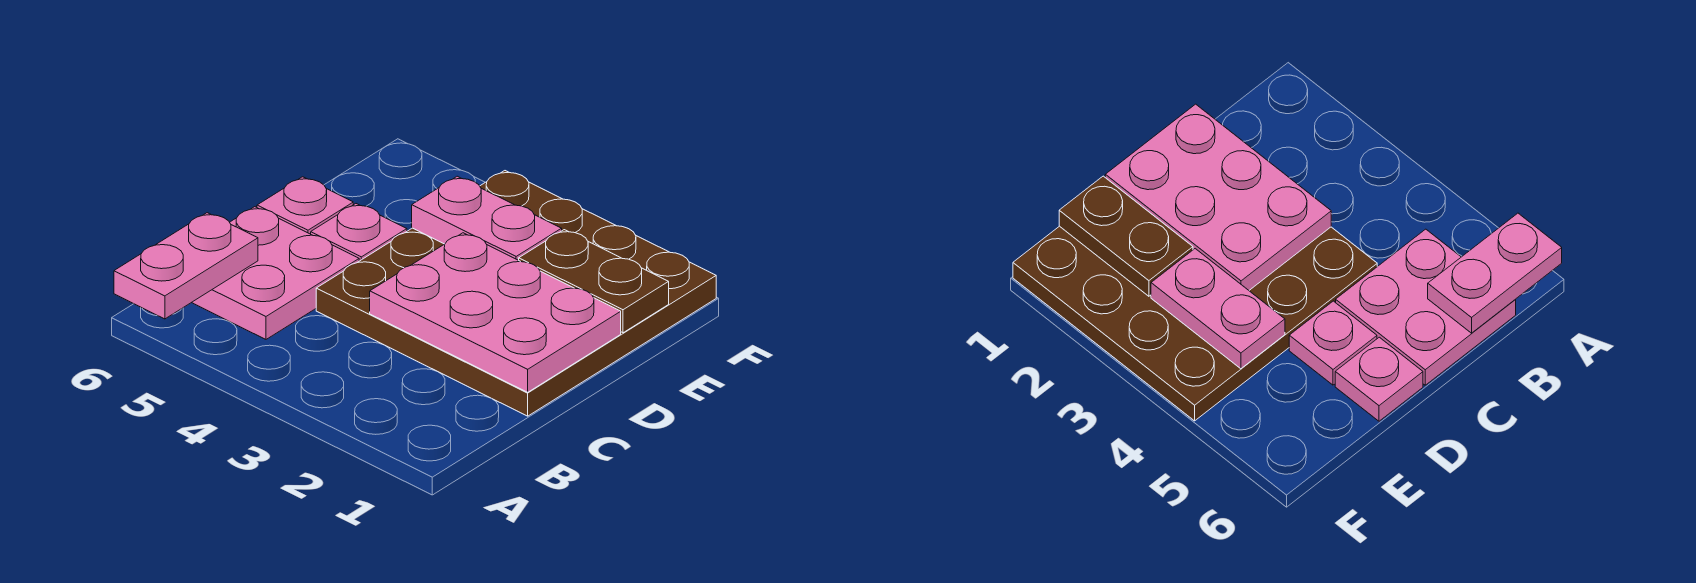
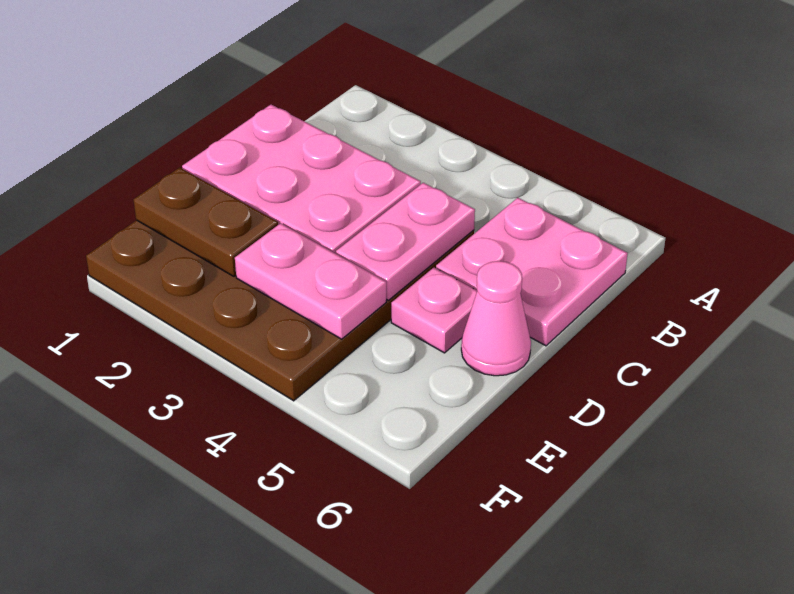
pink plate A6:B6 level 2 -> pink plate C4:D4 level 2
pink plate D6 level 1 -> pink cone D6 level 1

